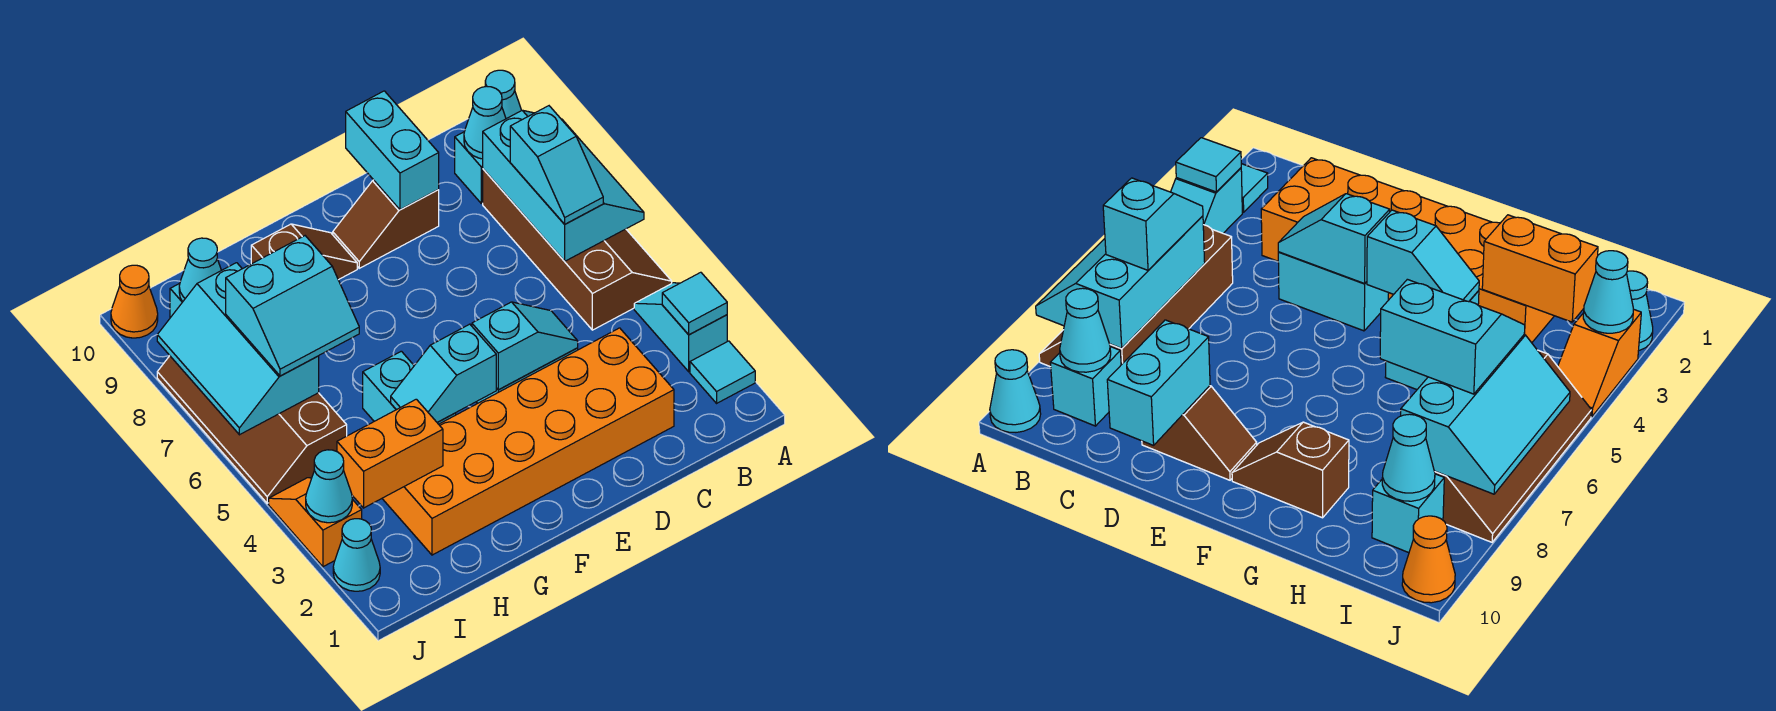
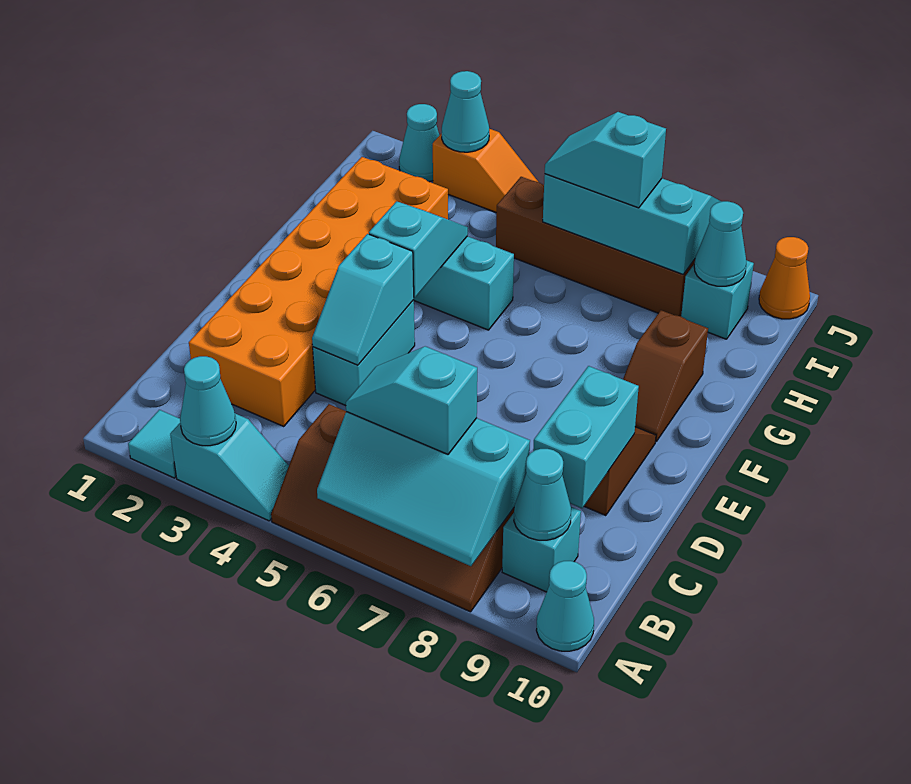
cyan tile A3 level 2 -> cyan cone A3 level 2
cyan brick D9:D10 level 2 -> cyan brick C9:D9 level 2
orange brick H3:I3 level 2 -> none
cyan slope H6:I7 level 3 top 7 -> cyan slope I6:I7 level 3 top 7

